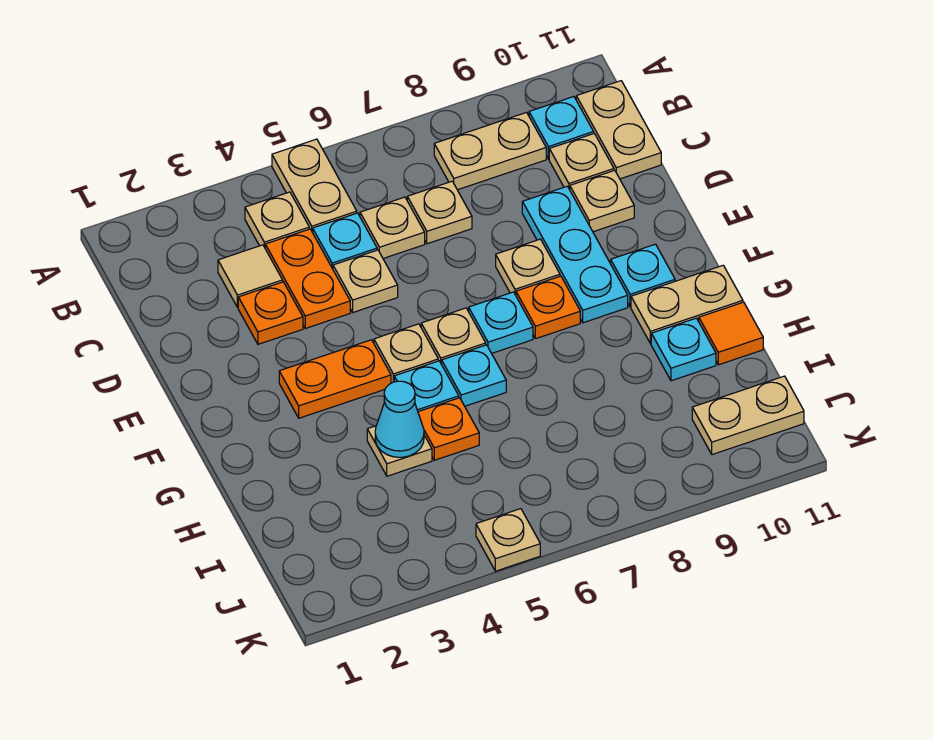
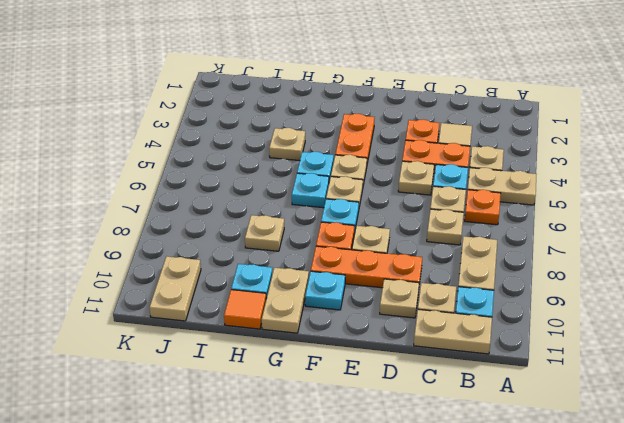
cyan plate D9:F9 level 1 -> orange plate D9:F9 level 1
cyan cone H4 level 2 -> none
orange plate H5 level 1 -> orange plate B6 level 1
tan plate K5 level 1 -> tan plate H8 level 1

